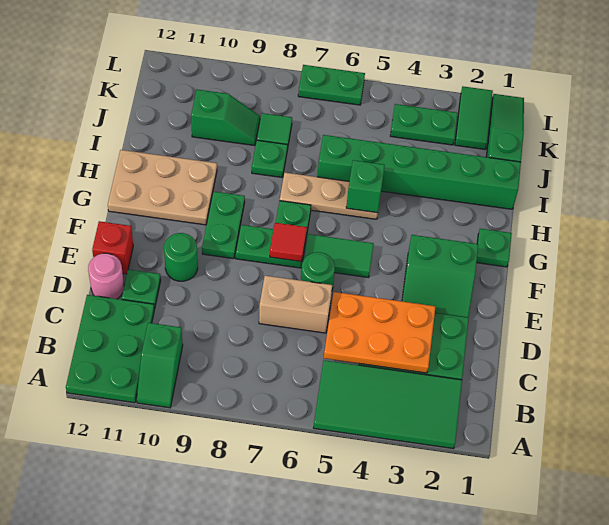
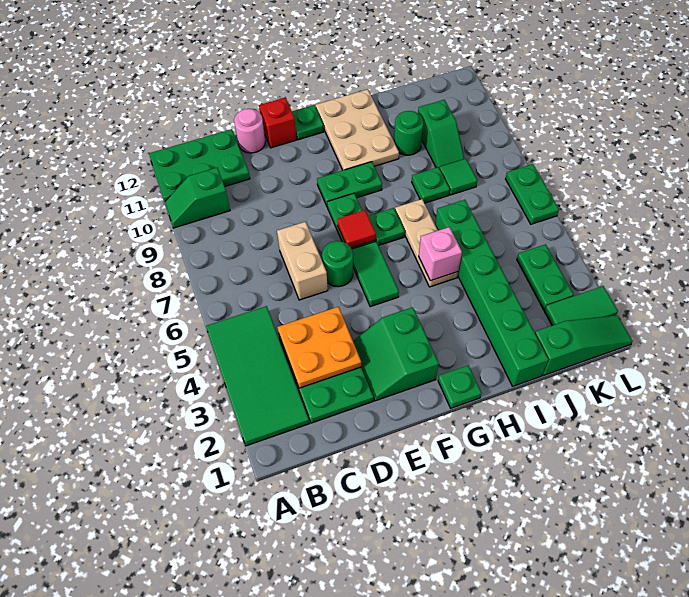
orange plate C3:D5 level 2 -> orange plate C3:D4 level 2
green plate D11 level 1 -> green plate F12 level 1
green round brick E10 level 1 -> green round brick I10 level 1
green brick H5 level 2 -> pink brick H5 level 2

